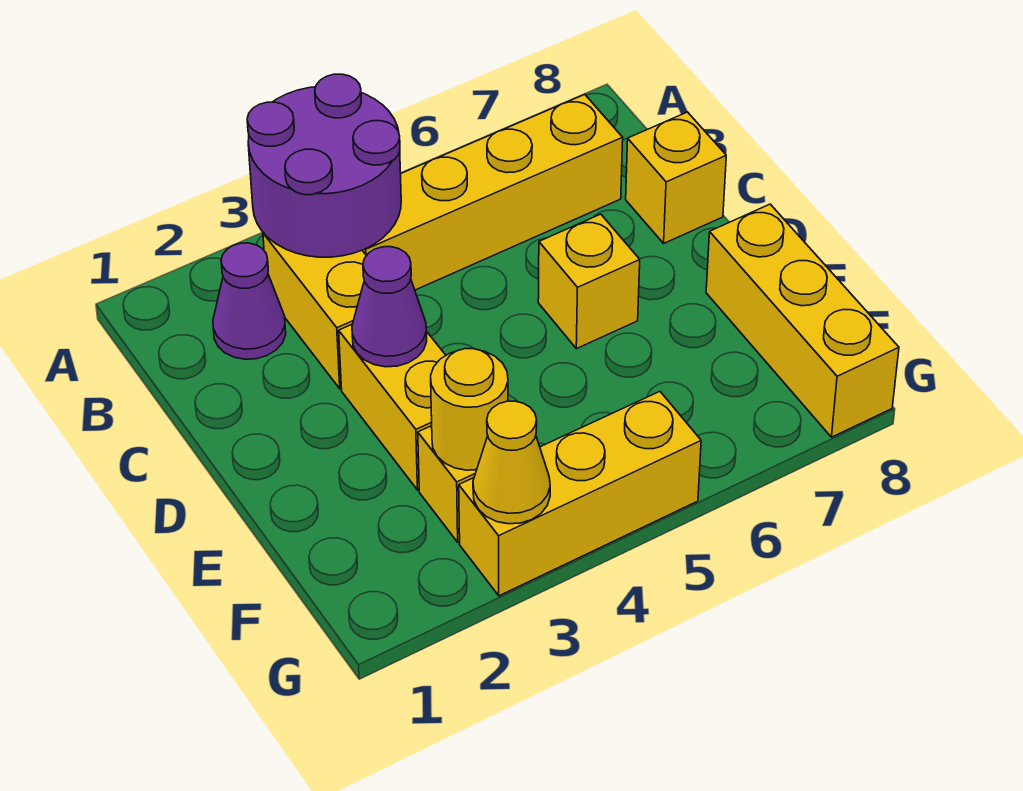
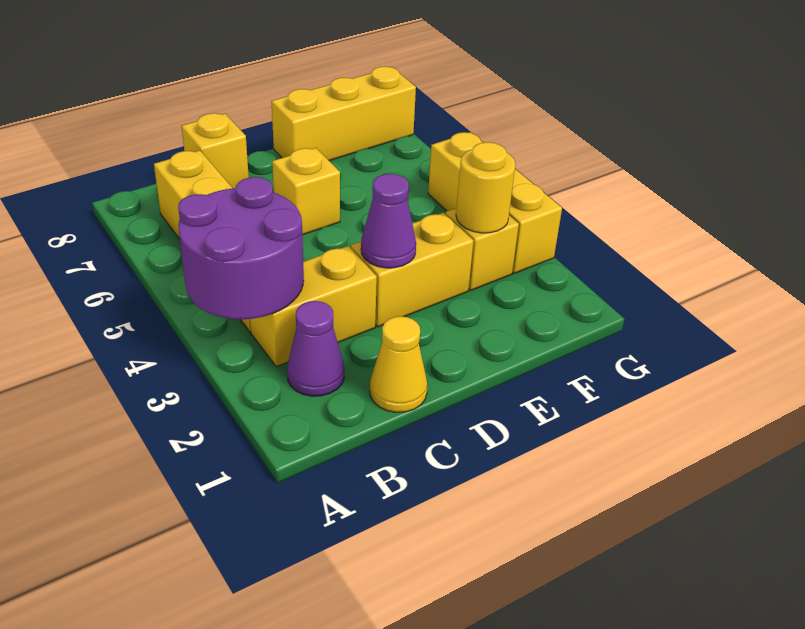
yellow cone G3 level 2 -> yellow cone C1 level 1

